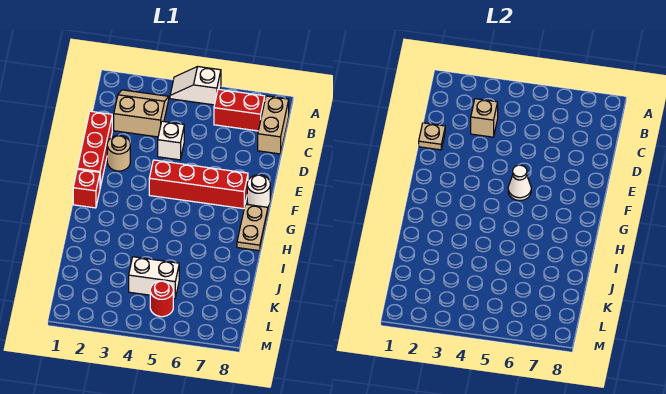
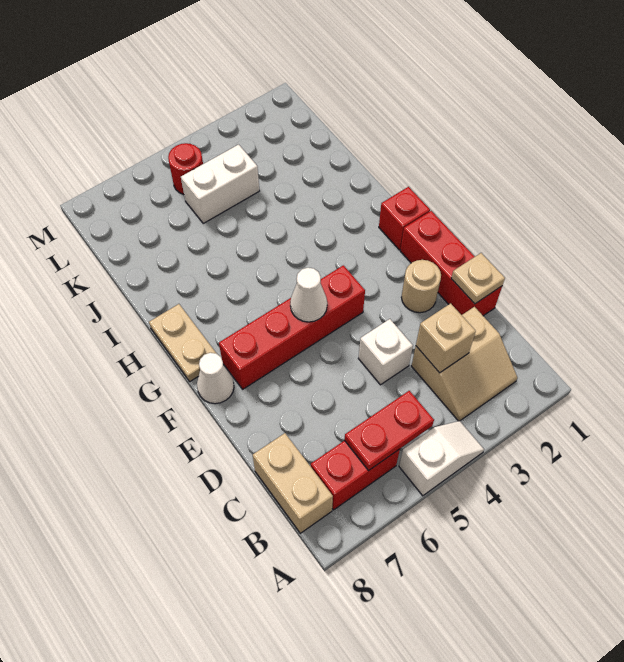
none -> red plate B5:B6 level 2
white round brick F8 level 1 -> white cone F8 level 1

